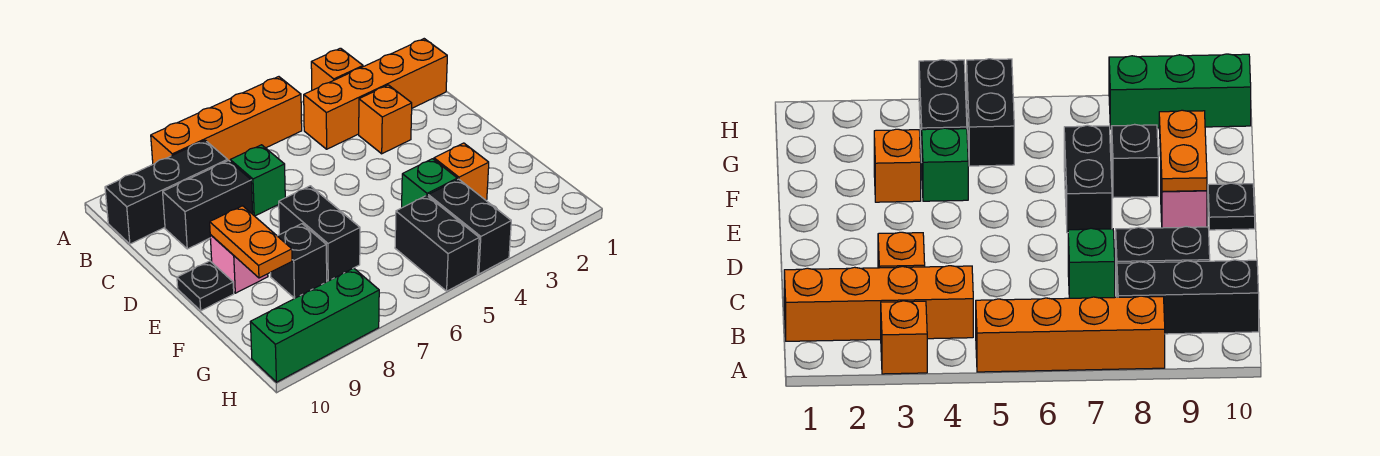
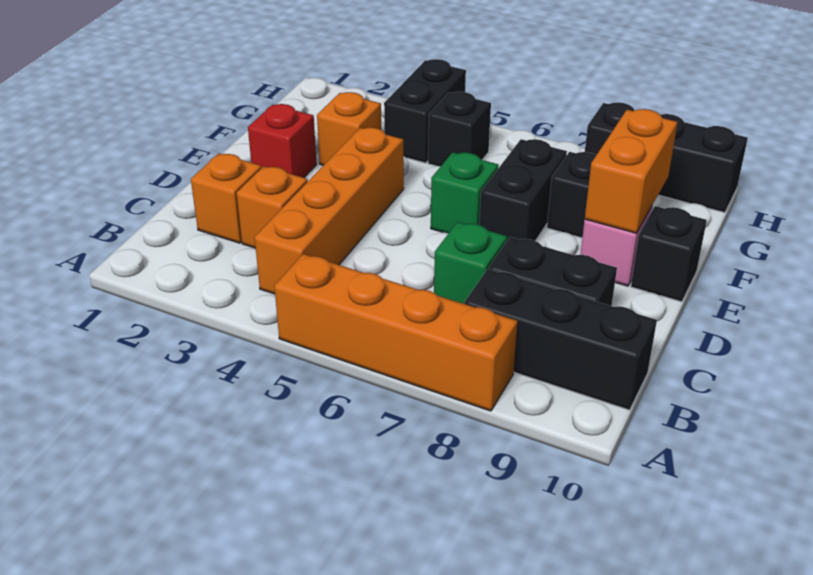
orange brick A3 level 1 -> orange brick C2 level 1
orange brick B1:B4 level 1 -> orange brick B4:E4 level 1
none -> red brick E2 level 1
orange plate E9:F9 level 2 -> orange brick E9:F9 level 2
black plate E10 level 1 -> black brick E10 level 1
green brick F4 level 1 -> green brick E6 level 1
black brick G5:H5 level 1 -> black brick G5 level 1
green brick H8:H10 level 1 -> black brick H8:H10 level 1

